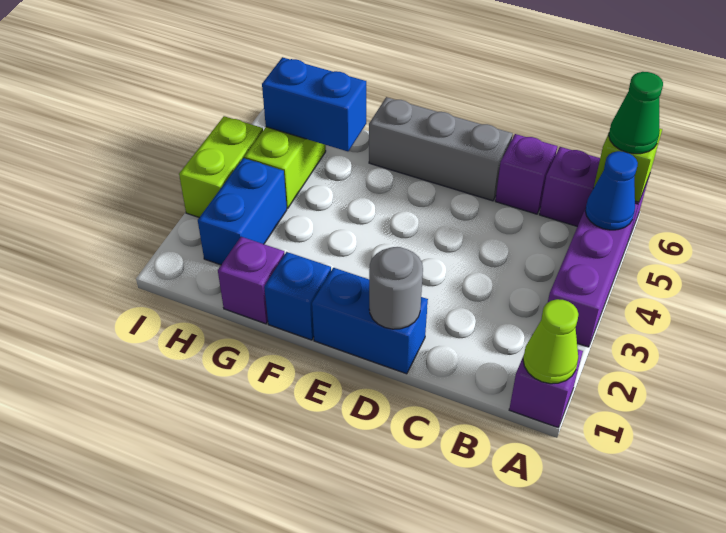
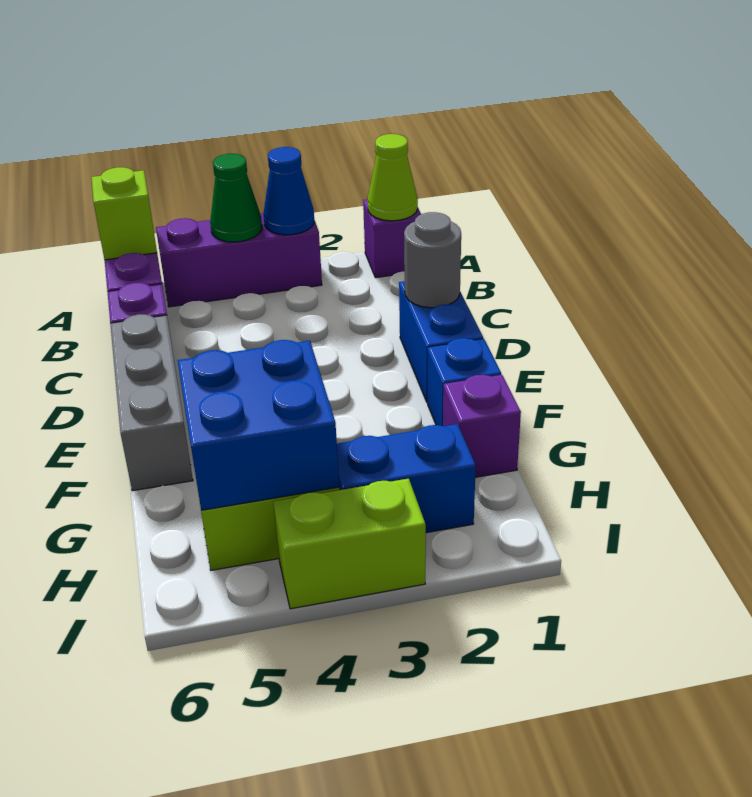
blue cone A5 level 2 -> blue cone A3 level 2
green cone A6 level 3 -> green cone A4 level 2
blue brick G5:H5 level 2 -> blue brick G4:H5 level 2

